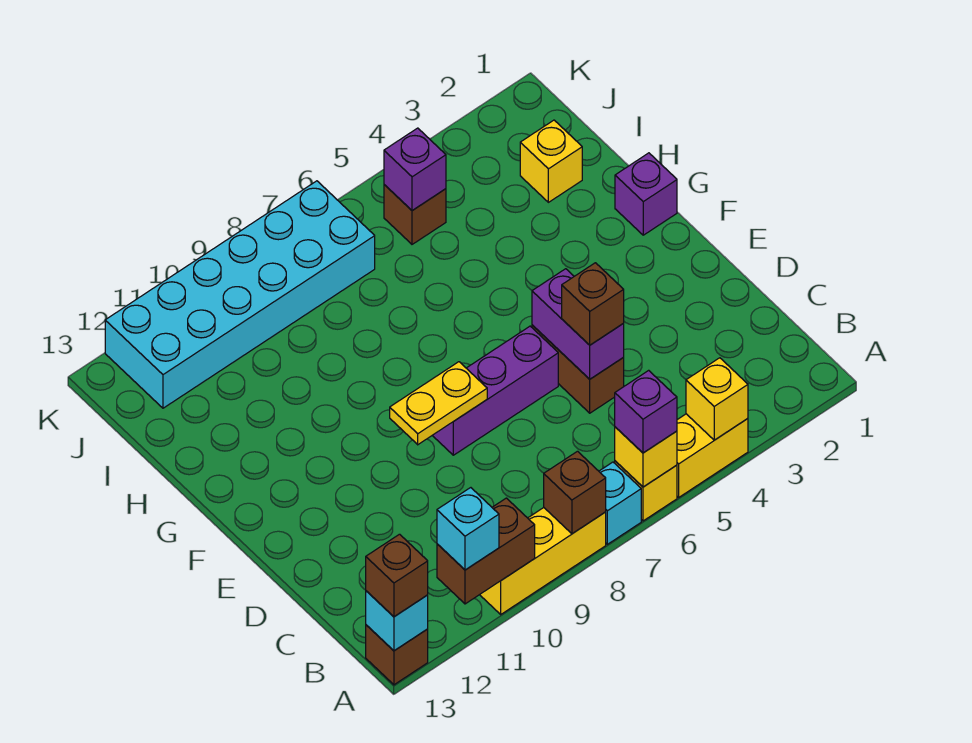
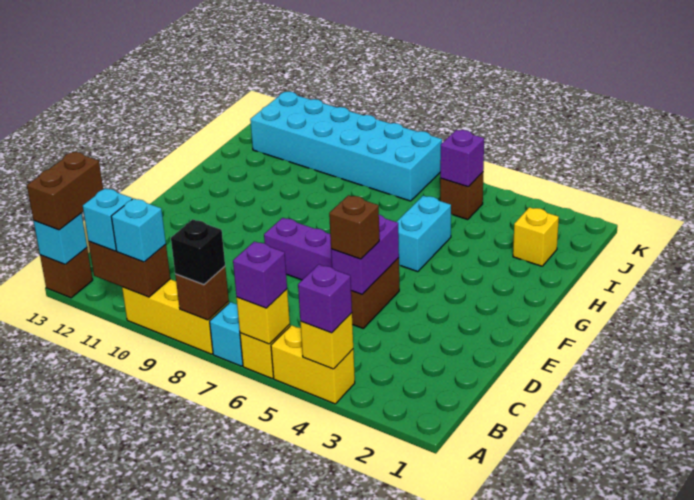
none -> black brick A8 level 3
none -> cyan brick A10 level 3
brown brick A13 level 3 -> brown brick A13:B13 level 3
yellow plate E8:E9 level 2 -> none
purple brick G1 level 1 -> purple brick A4 level 3
none -> cyan brick G5:H5 level 1

